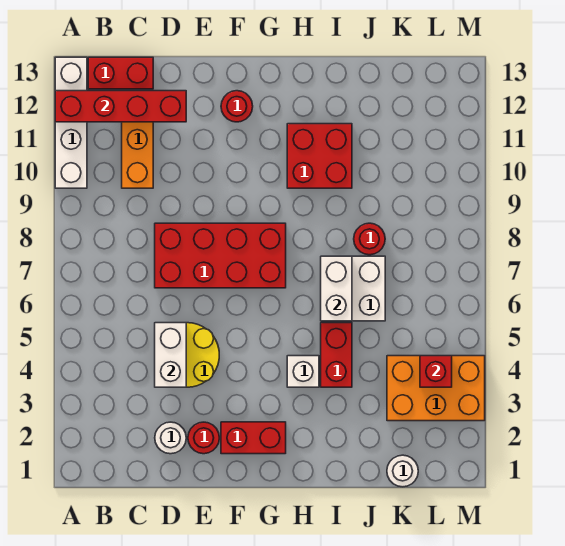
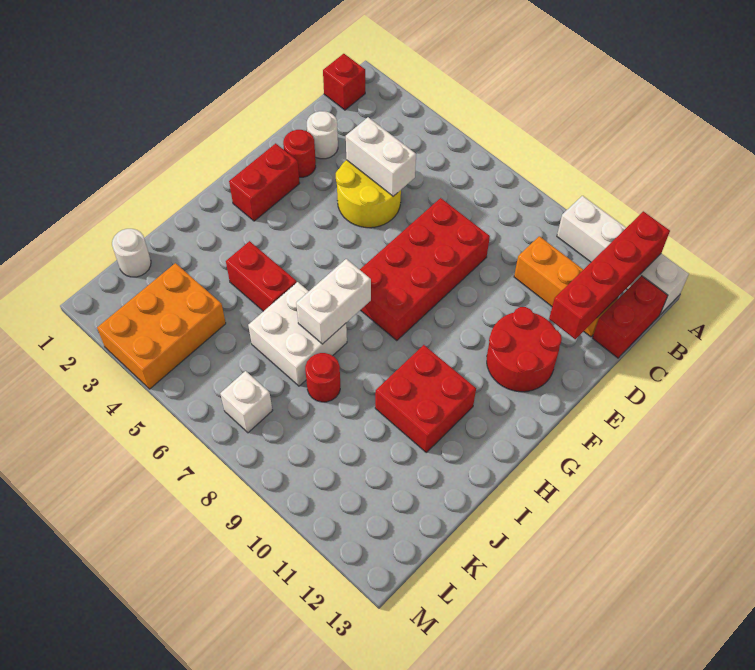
red round brick F12 level 1 -> red round brick E11:F12 level 1
white brick H4 level 1 -> white brick L7 level 1
white brick I6:I7 level 2 -> white brick H7:I7 level 2
red brick L4 level 2 -> red brick B1 level 1

